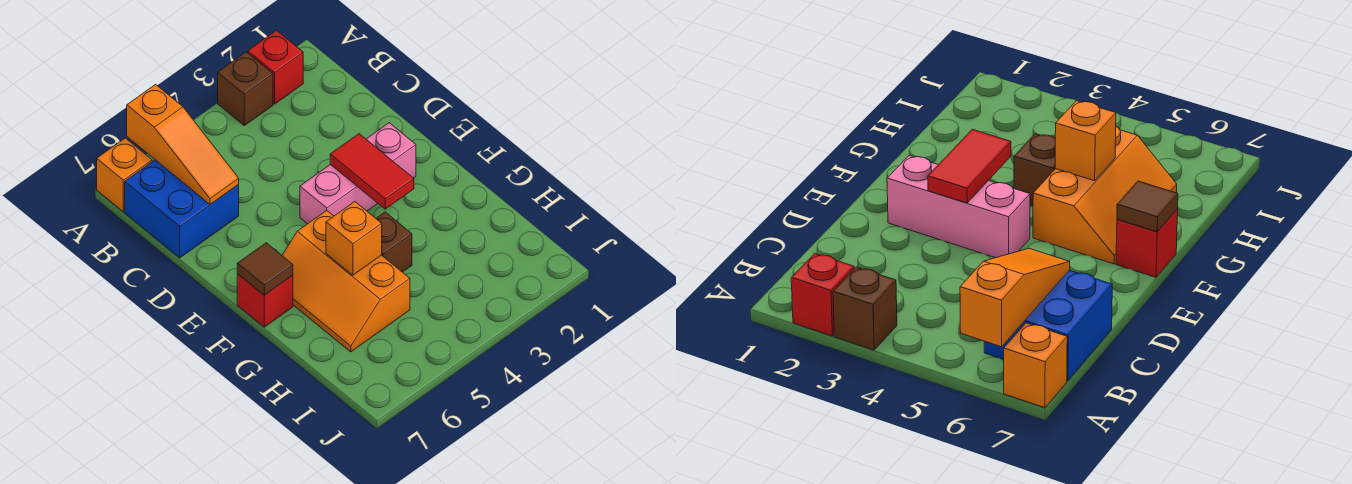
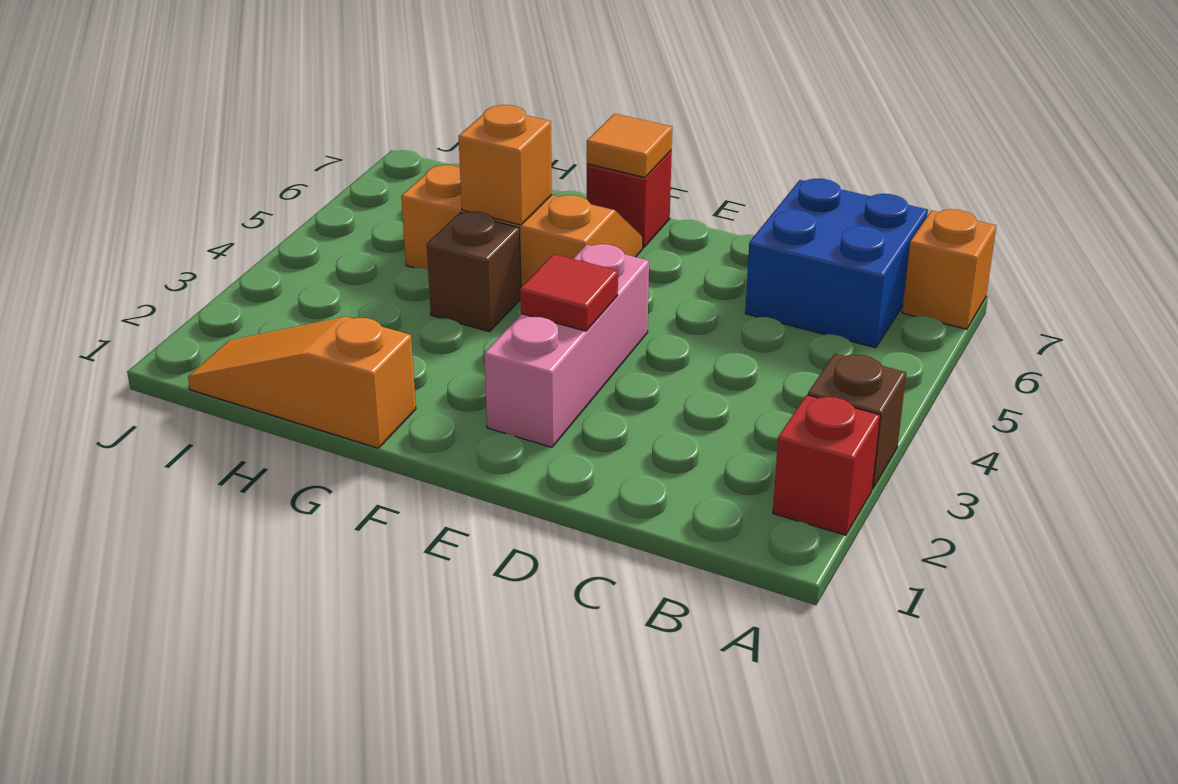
orange slope A6:C6 level 2 top A -> orange slope G1:I1 level 1 top G
red tile E3:F3 level 2 -> red tile E3 level 2
brown tile F7 level 2 -> orange tile F7 level 2

